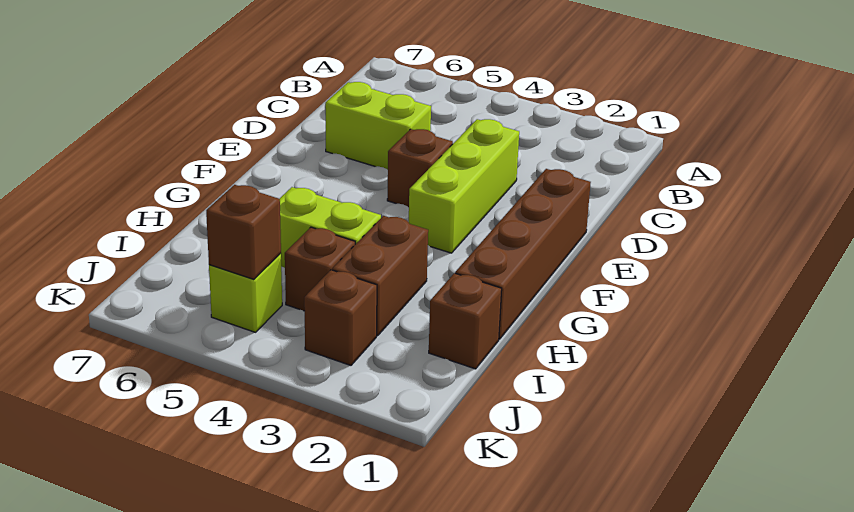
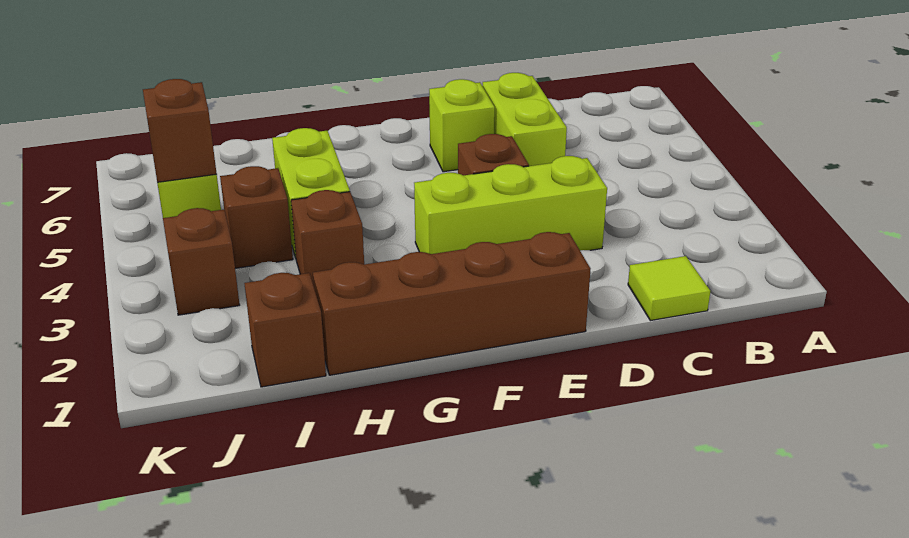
none -> lime tile C1 level 1
none -> lime brick E6 level 1
brown brick H3:I3 level 1 -> brown brick H3 level 1

